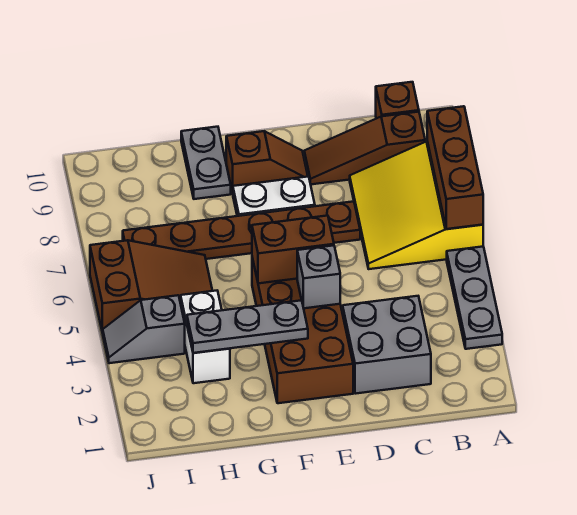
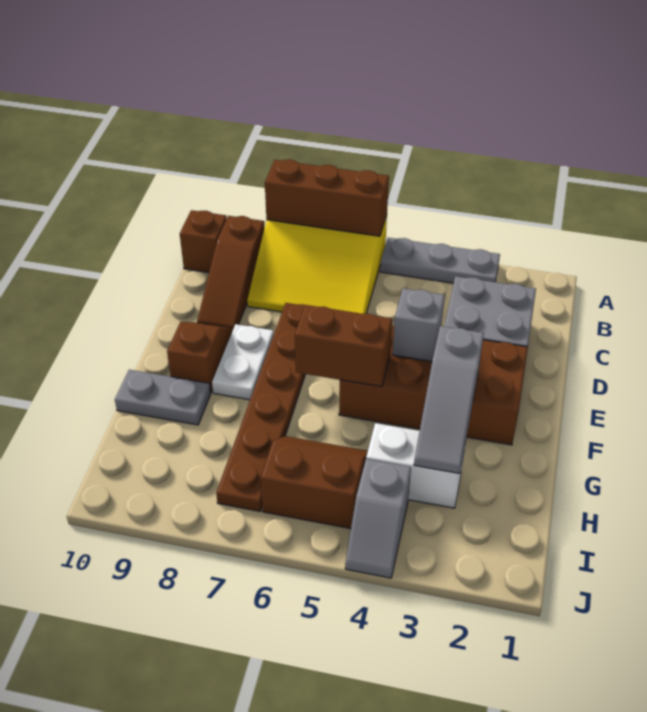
brown brick E5:F5 level 2 -> brown brick F5:F6 level 2
grey plate F3:H3 level 2 -> grey slope F3:H3 level 2 top F
brown slope H5:J6 level 1 top J -> brown slope H5:I6 level 1 top I

